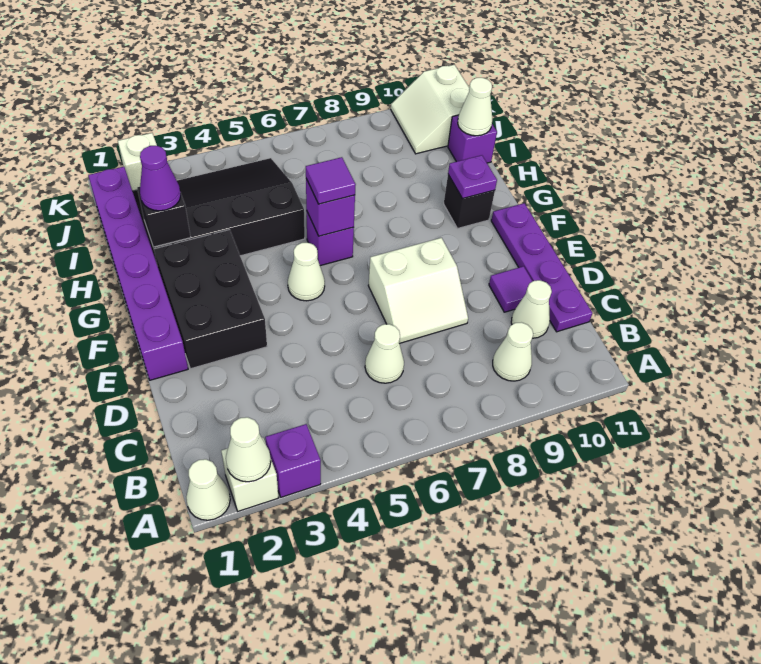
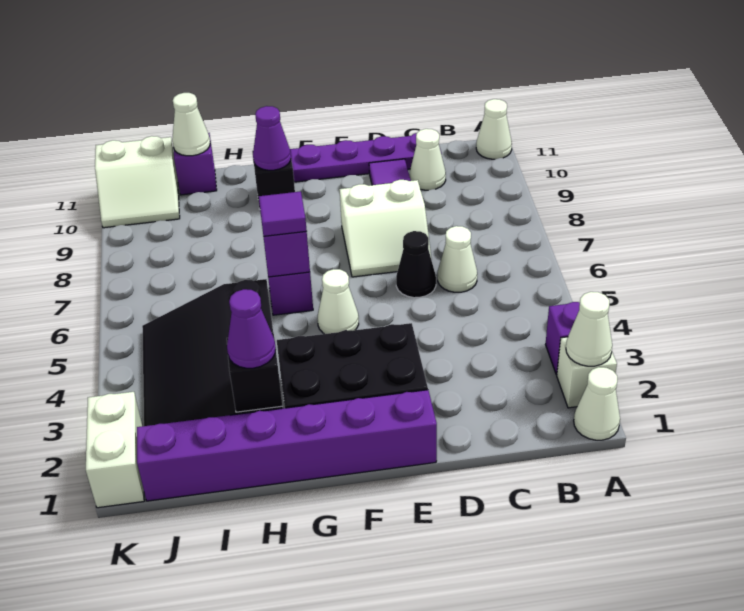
white cone B9 level 1 -> white cone A11 level 1
none -> black cone D6 level 1
white slope D7:E8 level 1 top E -> white slope D7:E8 level 1 top 8
purple plate G10 level 2 -> purple cone G10 level 2
white brick K2 level 1 -> white brick K1:K2 level 1

